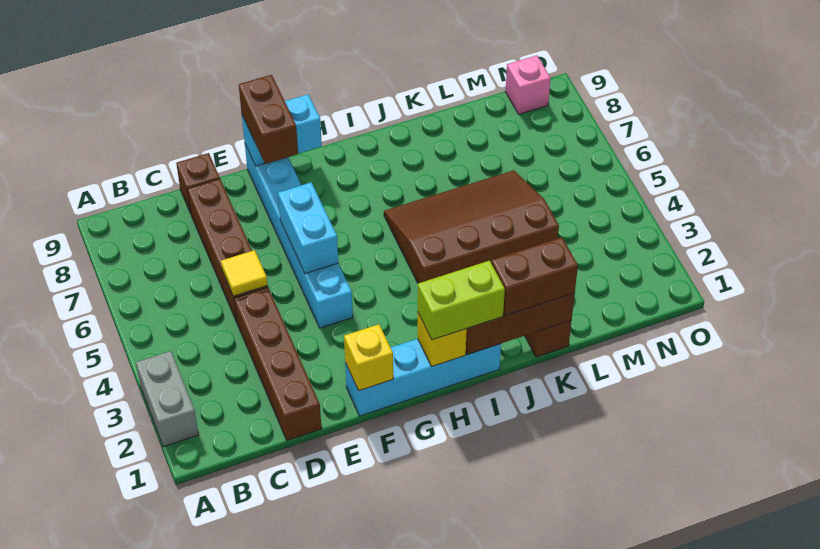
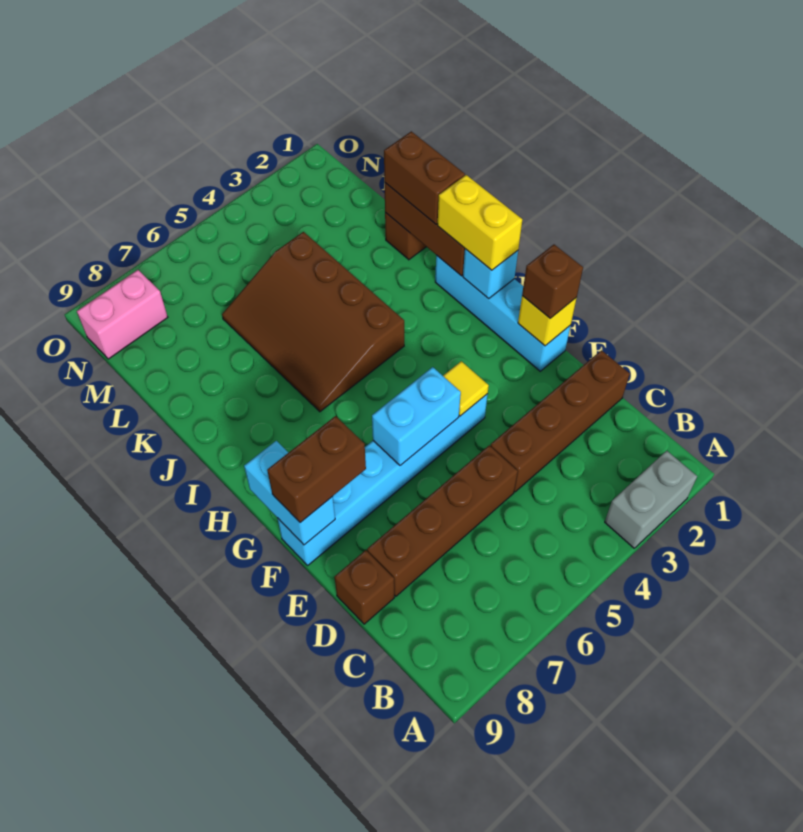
yellow tile D5 level 2 -> yellow tile F4 level 2
none -> brown brick F1 level 3
yellow brick H1 level 2 -> cyan brick H1 level 2
lime brick H1:I1 level 3 -> yellow brick H1:I1 level 3
pink brick N9 level 1 -> pink brick N8:N9 level 1

